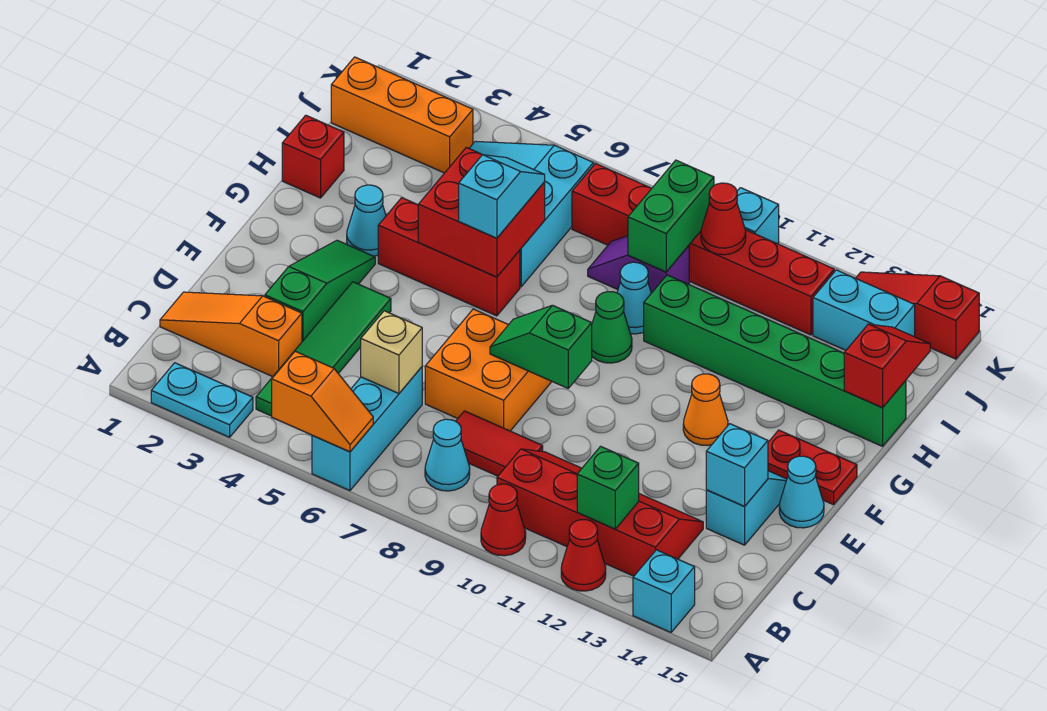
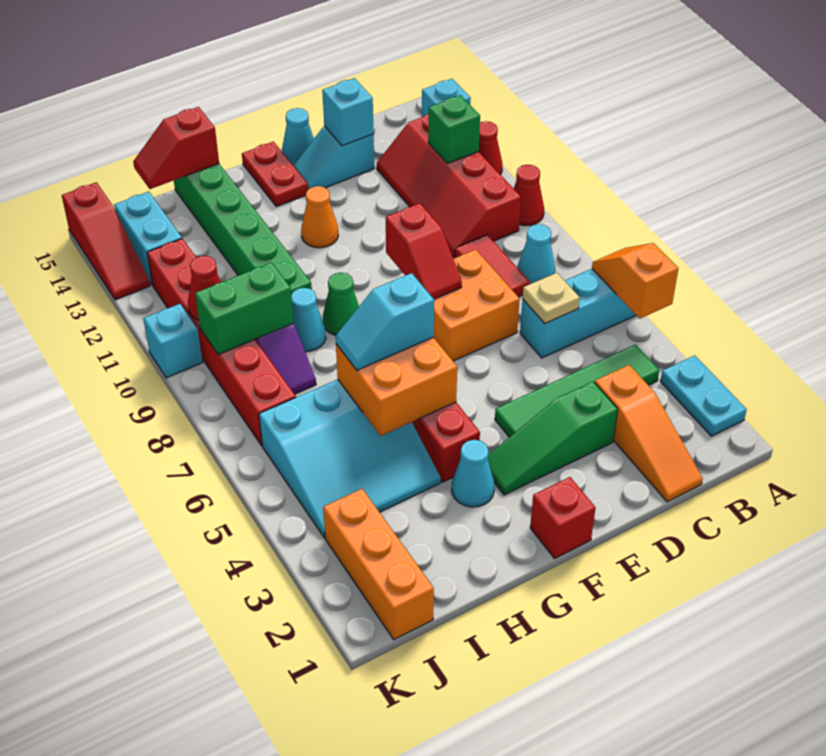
tan brick C6 level 2 -> tan plate C6 level 2
green slope E8:E9 level 2 top 9 -> red slope E8:E9 level 2 top 9
red brick G5:H6 level 2 -> orange brick G5:H6 level 2
red brick H1 level 1 -> red brick F1 level 1

